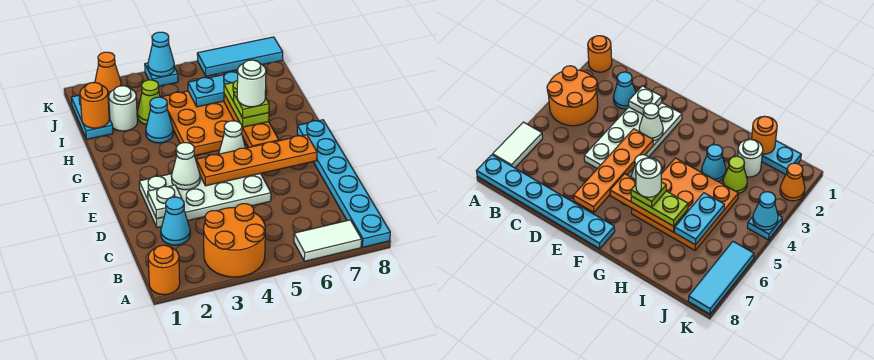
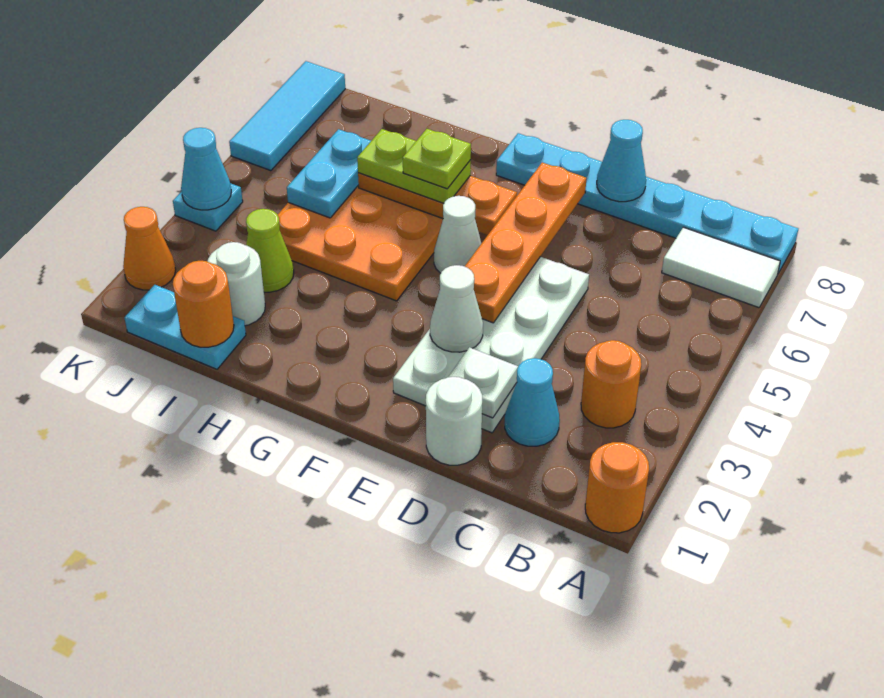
orange round brick A3:B4 level 1 -> orange round brick B3 level 1
white tile A6:A7 level 1 -> white tile A7:B7 level 1
white round brick G6 level 5 -> white round brick D1 level 1
cyan cone H3 level 1 -> cyan cone D8 level 2

